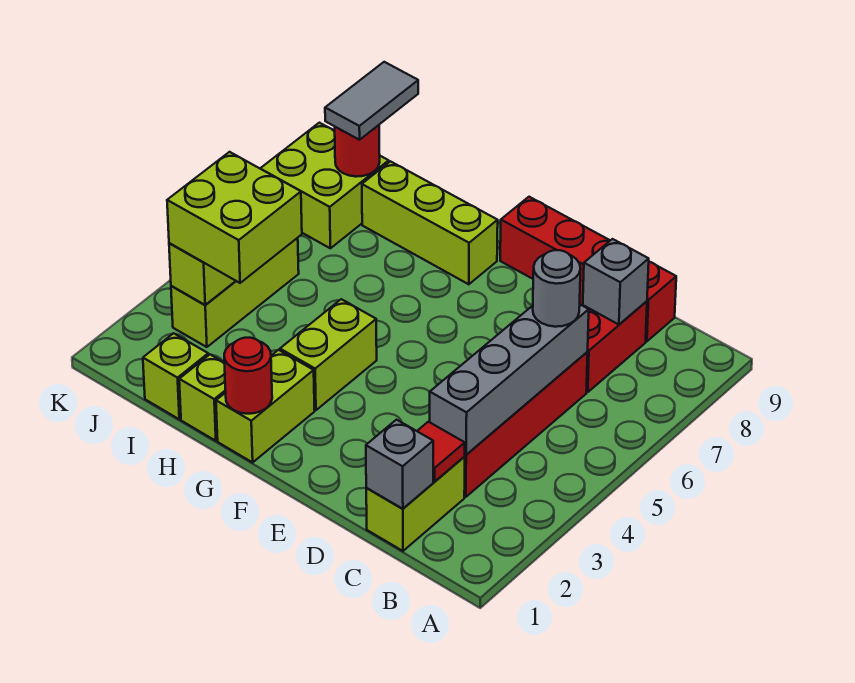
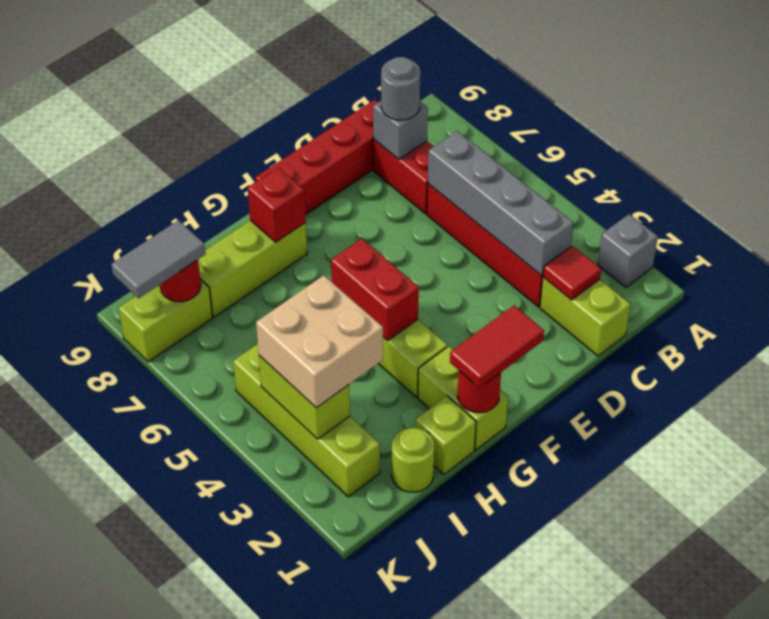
grey brick C1 level 2 -> grey brick A2 level 1
grey round brick C6 level 3 -> grey round brick C8 level 3
none -> red tile F1:G1 level 3
none -> red brick G4:G5 level 2
none -> red brick G8 level 2
lime brick I1 level 1 -> lime round brick I1 level 1
lime brick I3:J4 level 3 -> tan brick I3:J4 level 3
lime brick J3:J5 level 1 -> lime brick J2:J5 level 1
lime brick J7:K8 level 1 -> lime brick J8:K8 level 1
grey tile J8:J9 level 3 -> grey tile J8:K8 level 3

